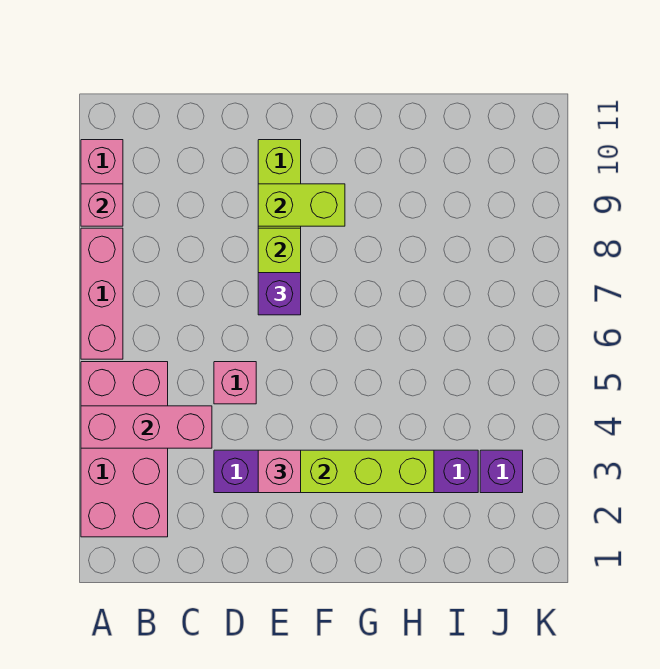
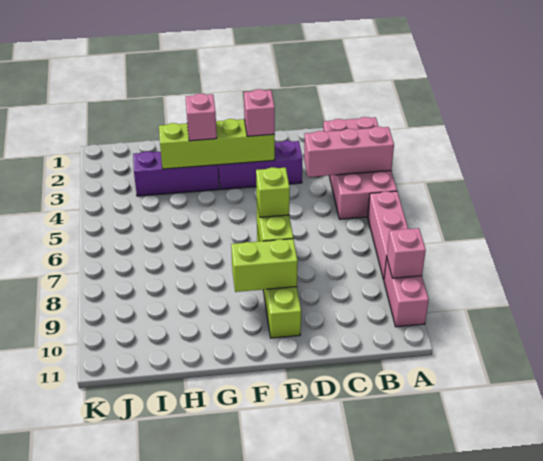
pink brick D5 level 1 -> pink brick G3 level 3
purple brick E7 level 3 -> lime brick E7 level 3
purple brick J3 level 1 -> none

